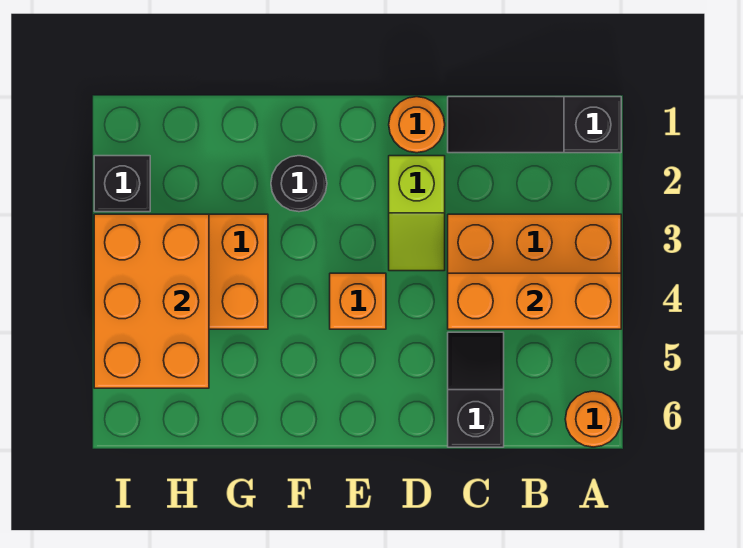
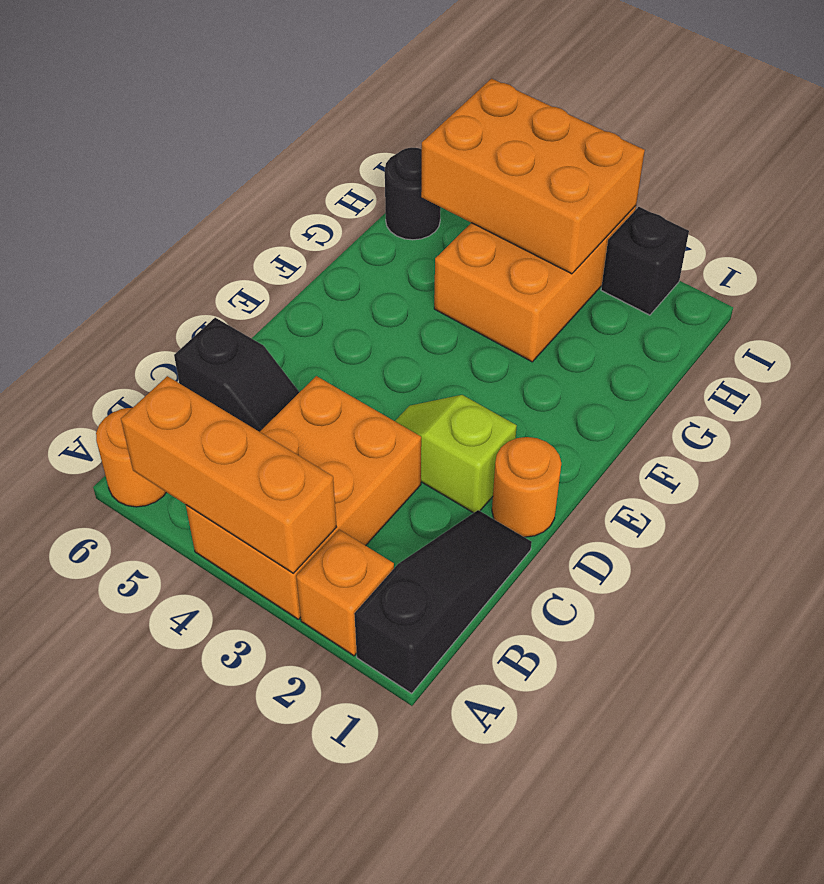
orange brick A4:C4 level 2 -> orange brick A3:A5 level 2
orange brick E4 level 1 -> orange brick A2 level 1
black round brick F2 level 1 -> black round brick H6 level 1

